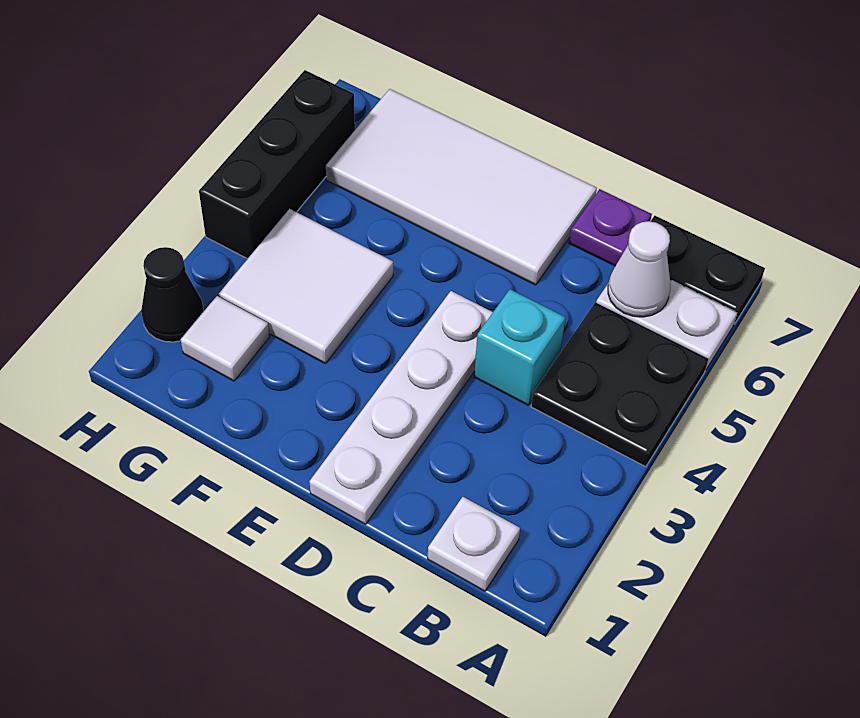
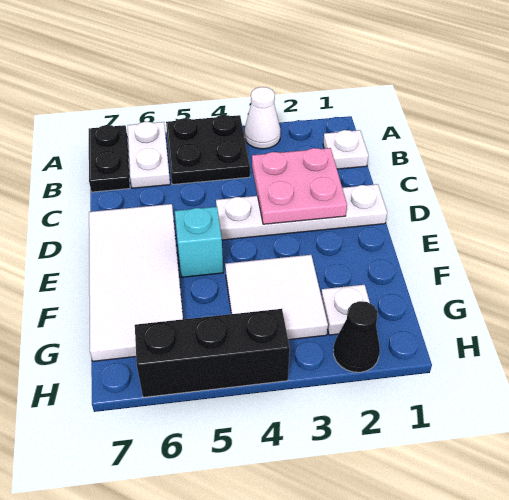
white cone B6 level 2 -> white cone A3 level 1
none -> pink plate C2:D3 level 2
cyan brick C4 level 1 -> cyan brick E5 level 1
purple plate C7 level 1 -> none
white tile G2 level 1 -> white plate G2 level 1

